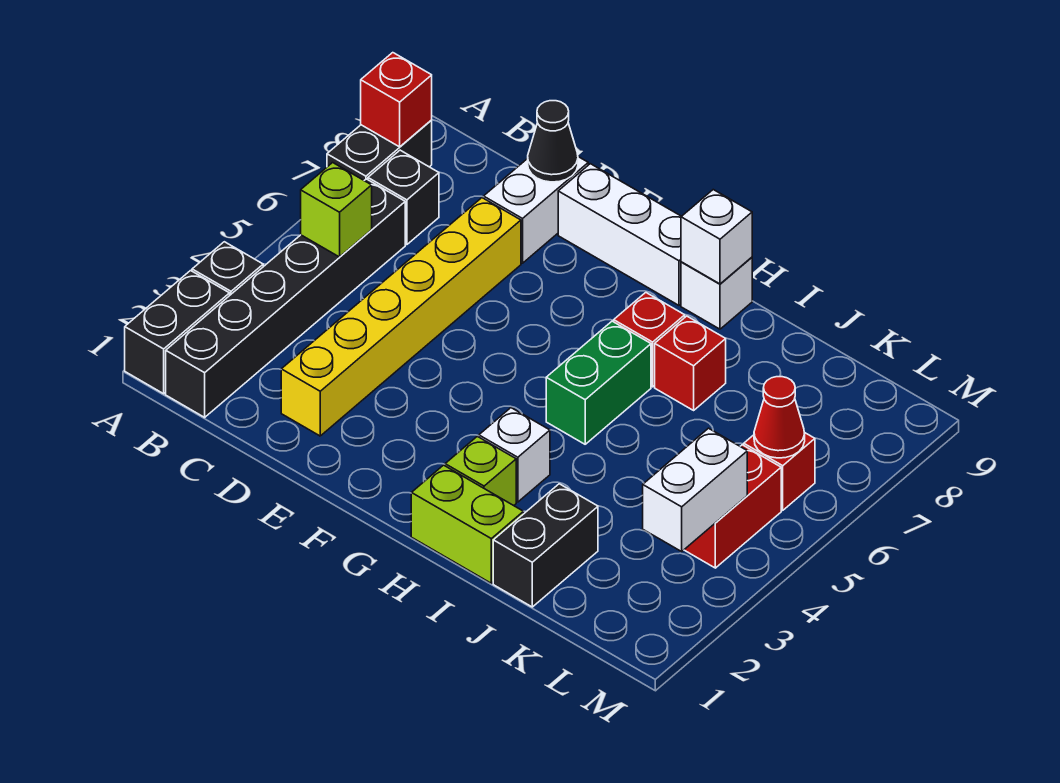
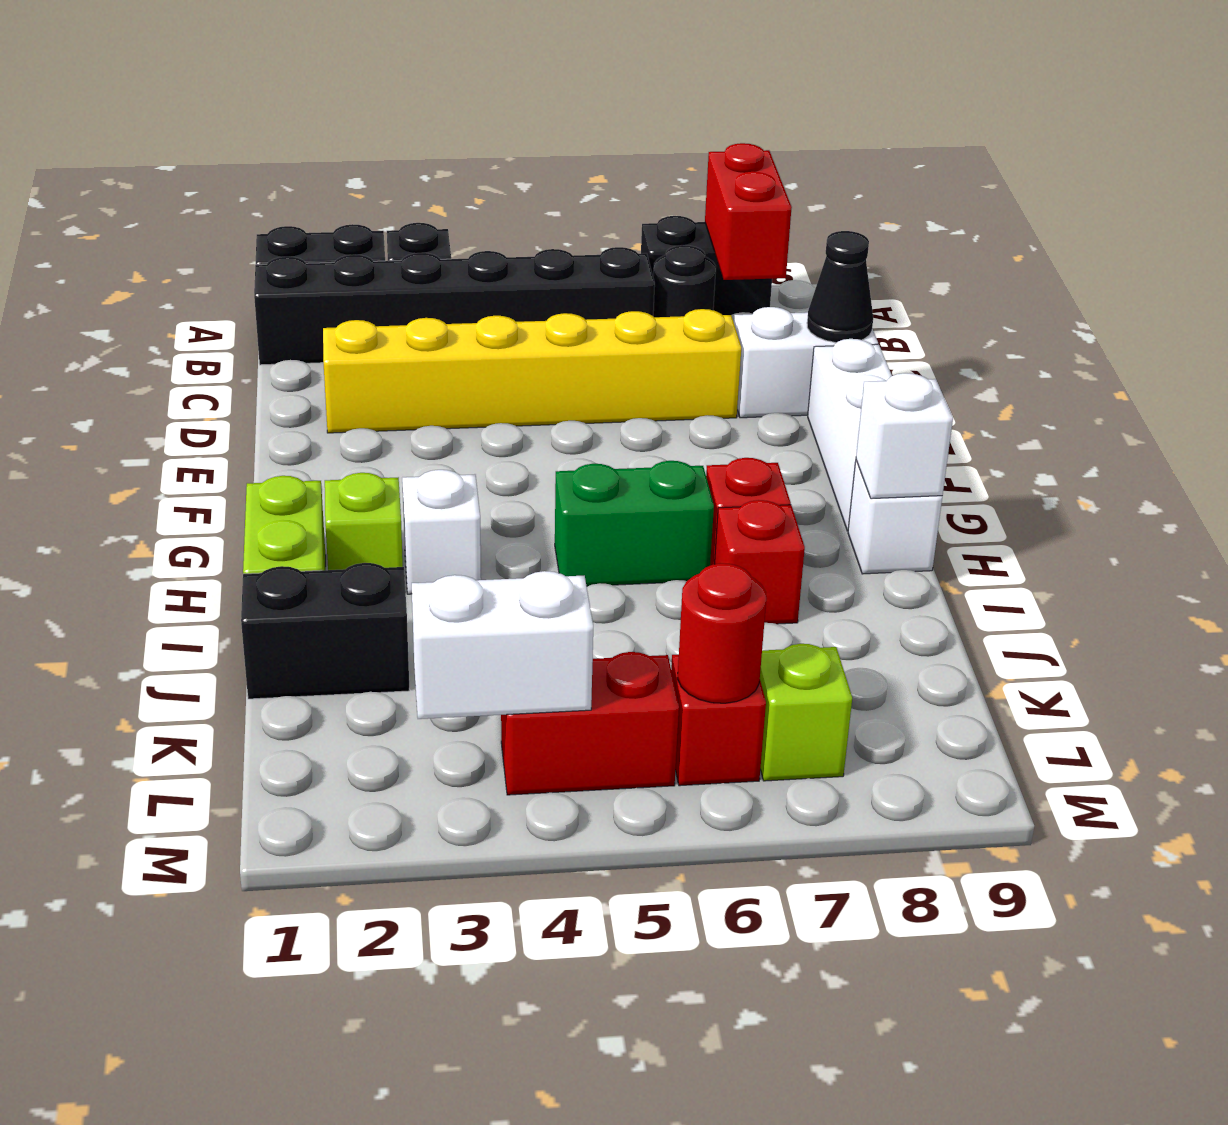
red brick A8 level 2 -> red brick A8:B8 level 2
lime brick B5 level 2 -> lime brick L7 level 1
black brick B7 level 1 -> black round brick B7 level 1
red cone L6 level 2 -> red round brick L6 level 2

